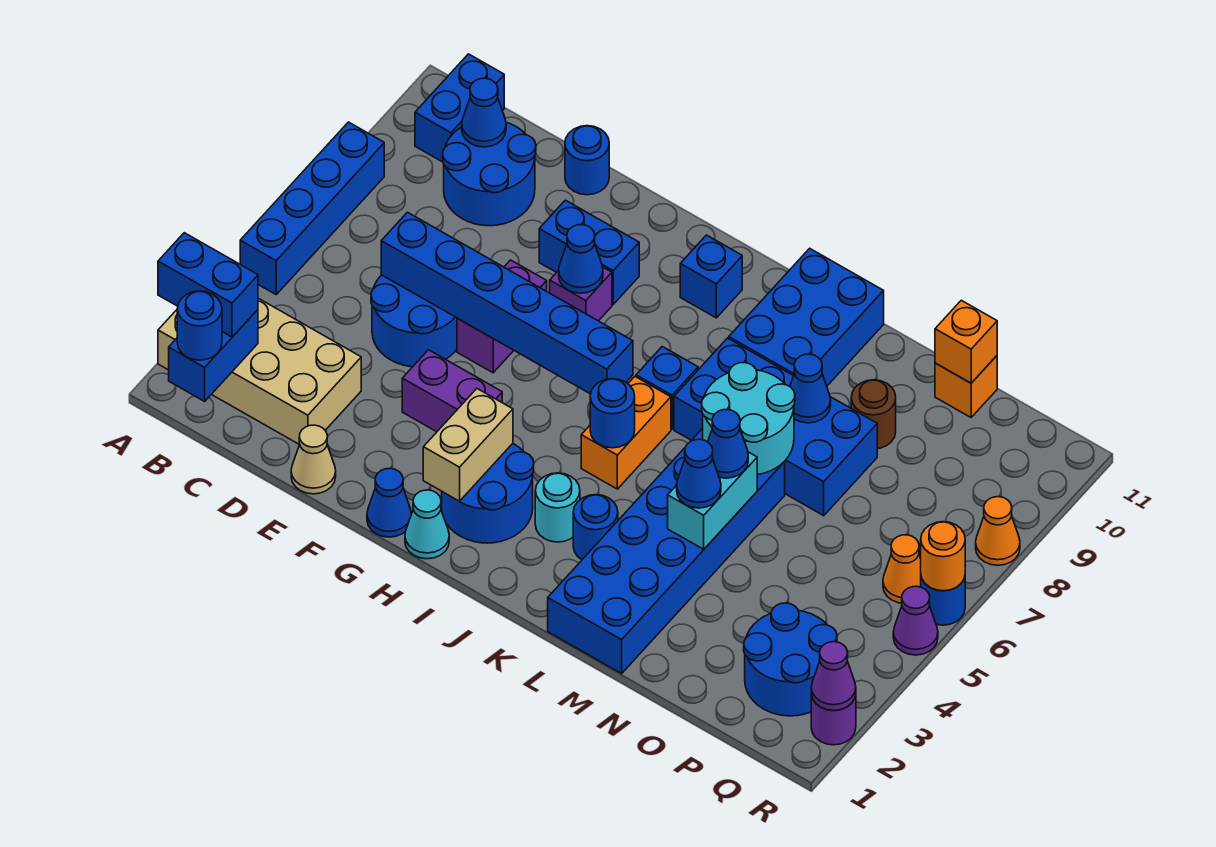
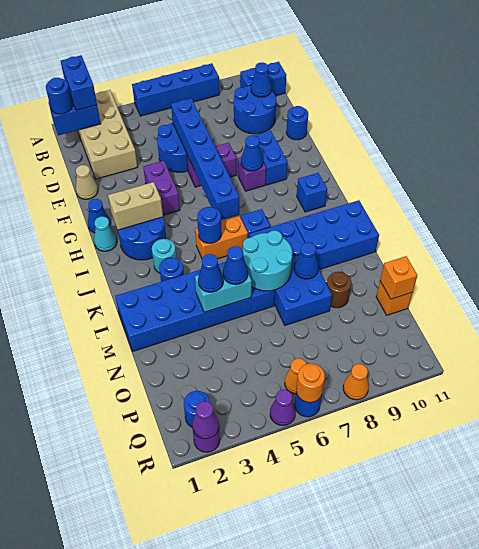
blue round brick P2:Q3 level 1 -> blue round brick Q2 level 1

